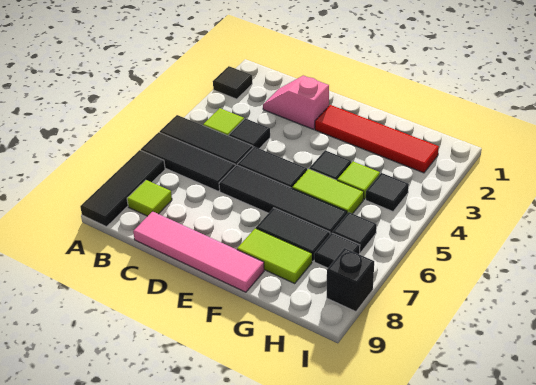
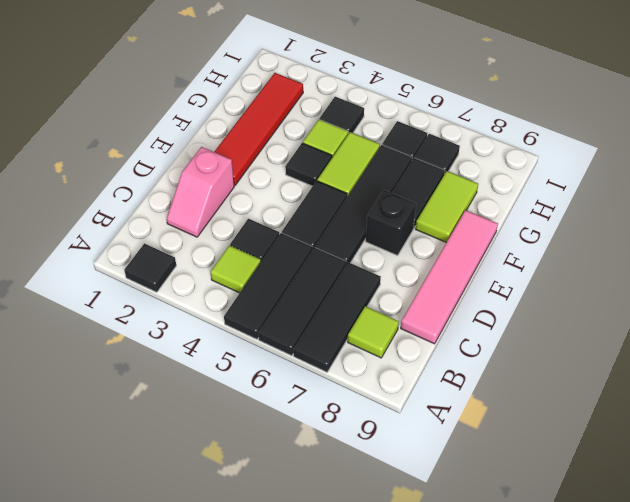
black tile A7:A9 level 1 -> black tile A7:C7 level 1
black brick I8 level 1 -> black brick E7 level 1

